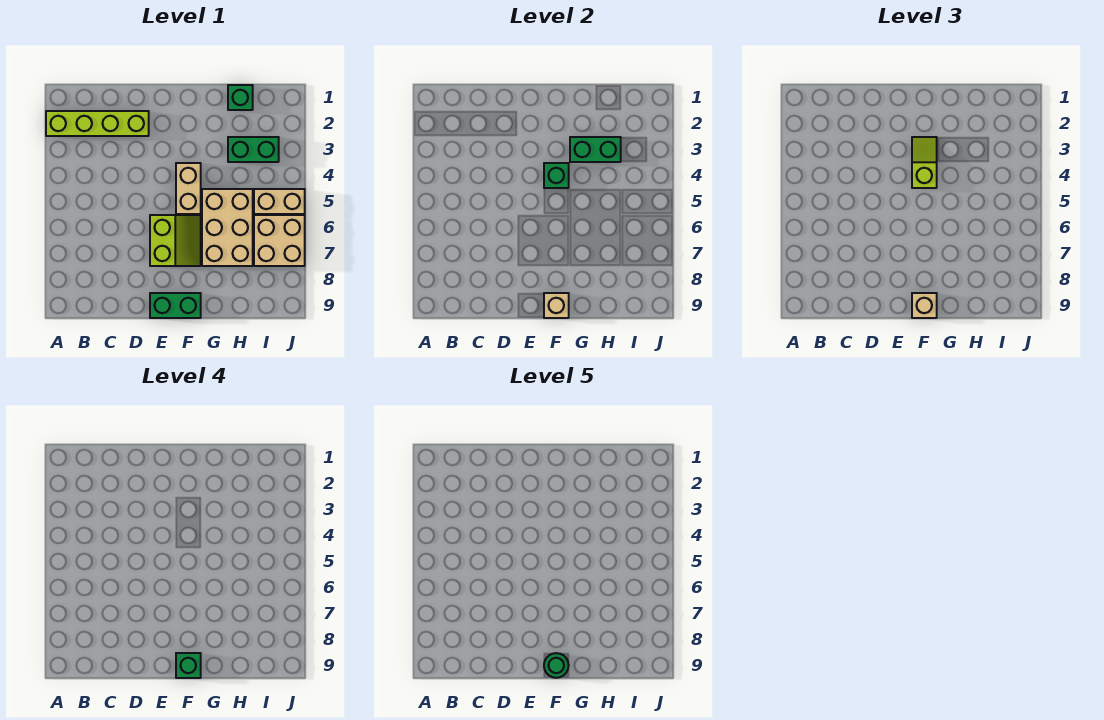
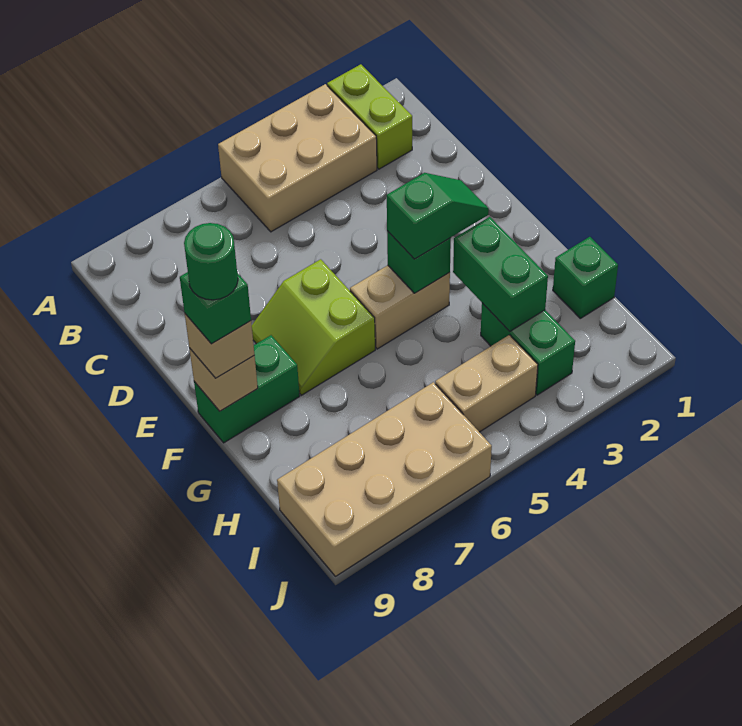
lime brick A2:D2 level 1 -> lime brick A2:B2 level 1
lime slope E6:F7 level 1 top E -> lime slope E6:F7 level 1 top 6
green brick E9:F9 level 1 -> green brick F8:F9 level 1
lime slope F3:F4 level 3 top 4 -> green slope F3:F4 level 3 top 4
tan brick G5:H7 level 1 -> tan brick A3:B5 level 1
tan brick I5:J5 level 1 -> tan brick I4:I5 level 1
tan brick I6:J7 level 1 -> tan brick I6:J9 level 1

